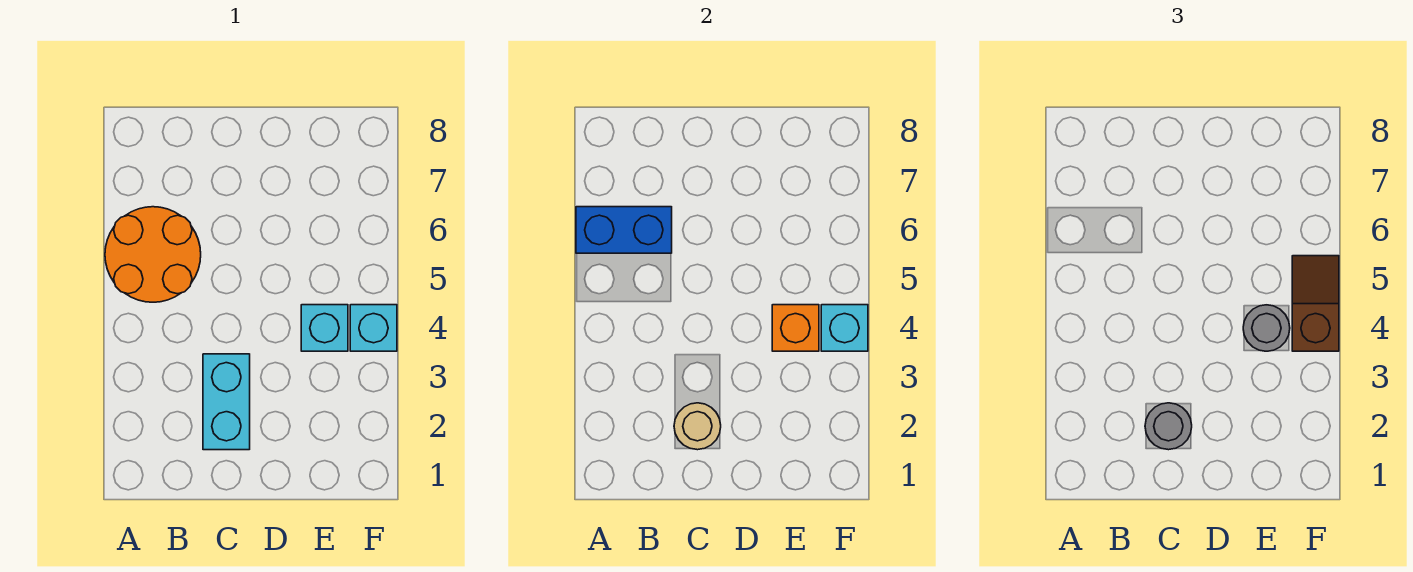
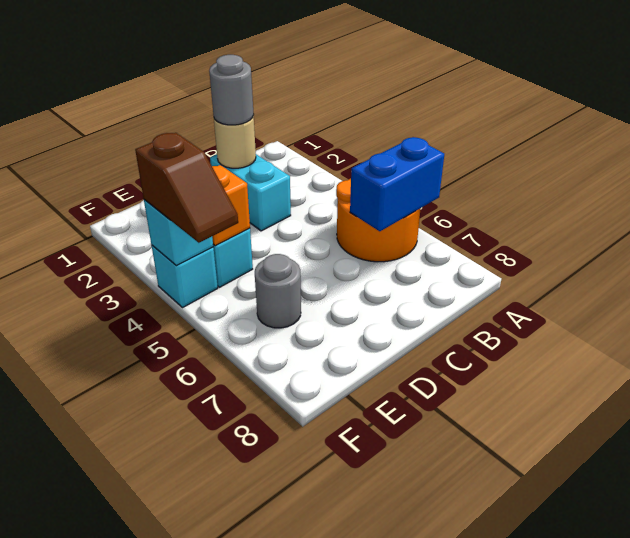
grey round brick E4 level 3 -> grey round brick E6 level 1

